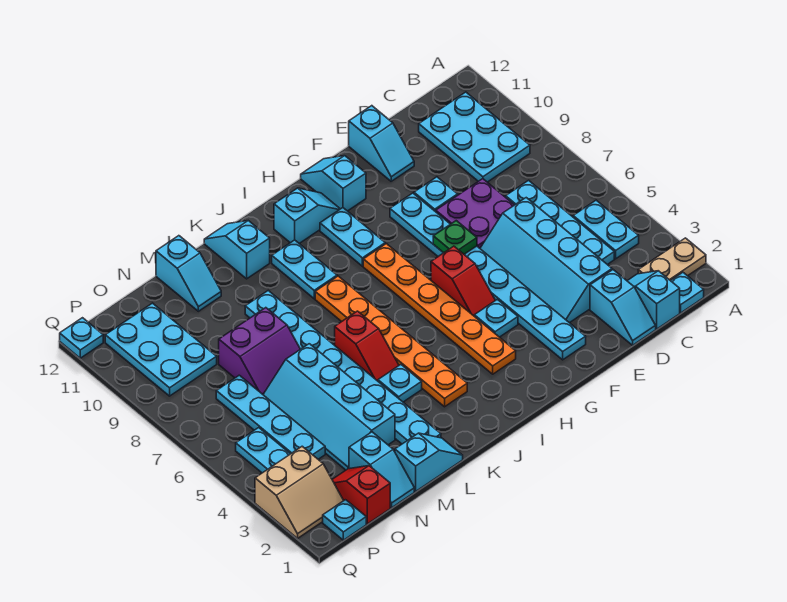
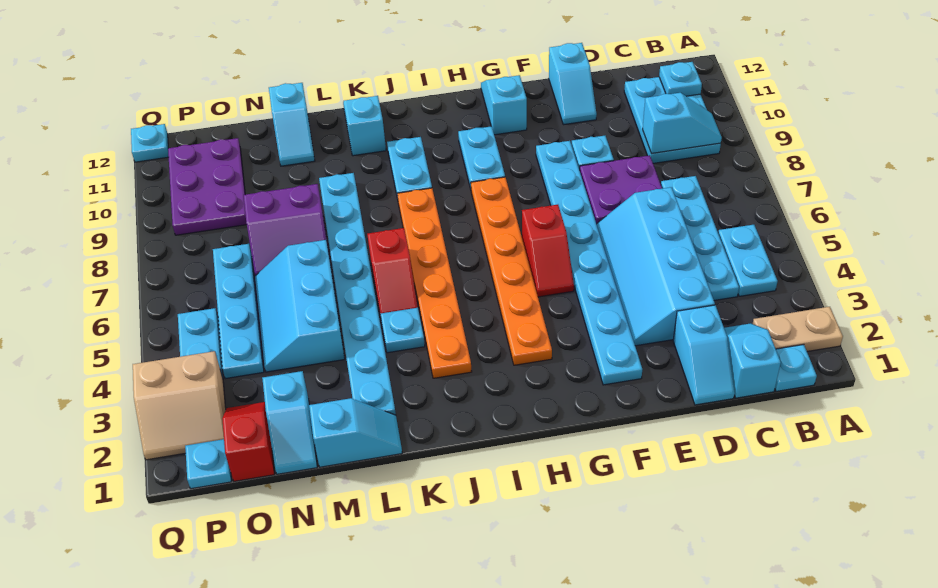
green plate F7 level 2 -> none
cyan plate G4 level 1 -> cyan plate B11 level 2
cyan slope H11:I11 level 1 top I -> cyan slope B9:C9 level 2 top C
cyan slope M3:N6 level 1 top M -> cyan slope M4:N6 level 1 top M
cyan plate O9:P11 level 1 -> purple plate O9:P11 level 1

